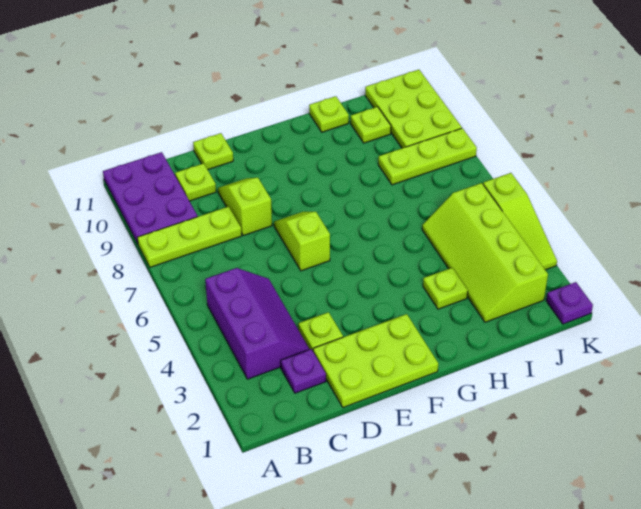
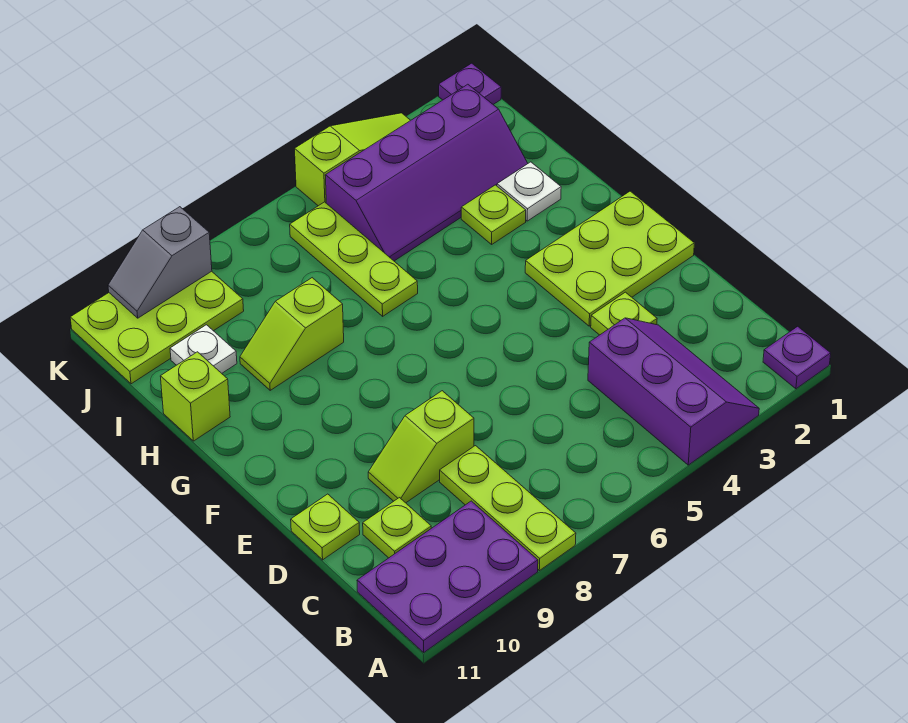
purple slope B3:C5 level 1 top B -> purple slope A3:C4 level 1 top 4
purple plate C2 level 1 -> purple plate A1 level 1
lime plate D1:F2 level 1 -> lime plate E1:F3 level 1
lime slope E6:E7 level 1 top 6 -> lime slope H8:H9 level 1 top 8
none -> white plate H2 level 1
lime plate H11 level 1 -> lime brick H11 level 1
lime slope I2:J5 level 1 top J -> purple slope I2:J5 level 1 top J
lime plate I8:K8 level 1 -> lime plate H6:J6 level 1
lime plate I10 level 1 -> white plate I10 level 1
none -> grey slope K9:K10 level 2 top 9

